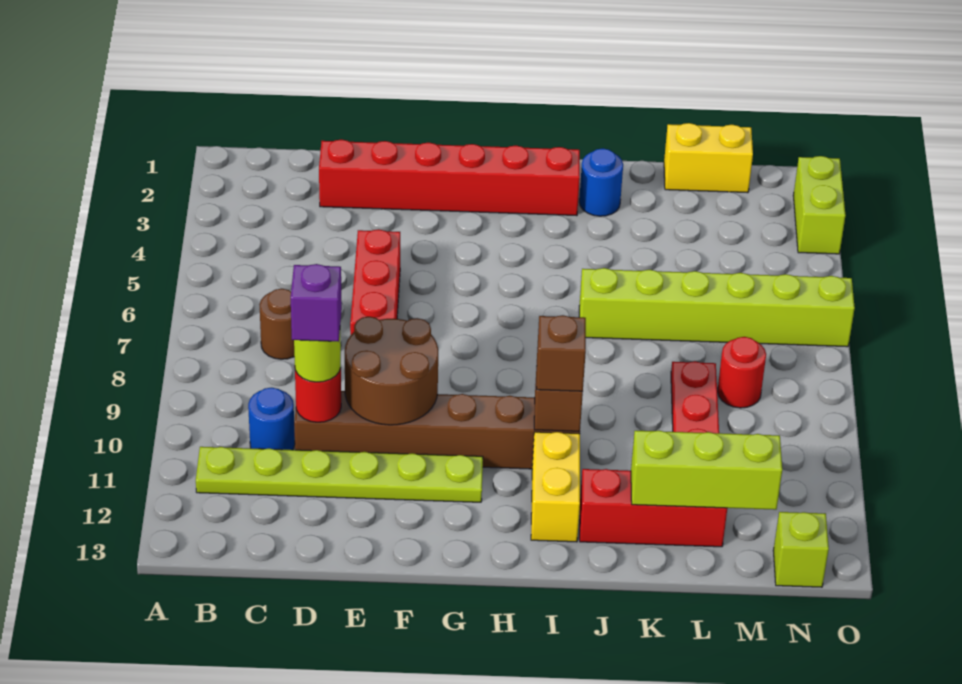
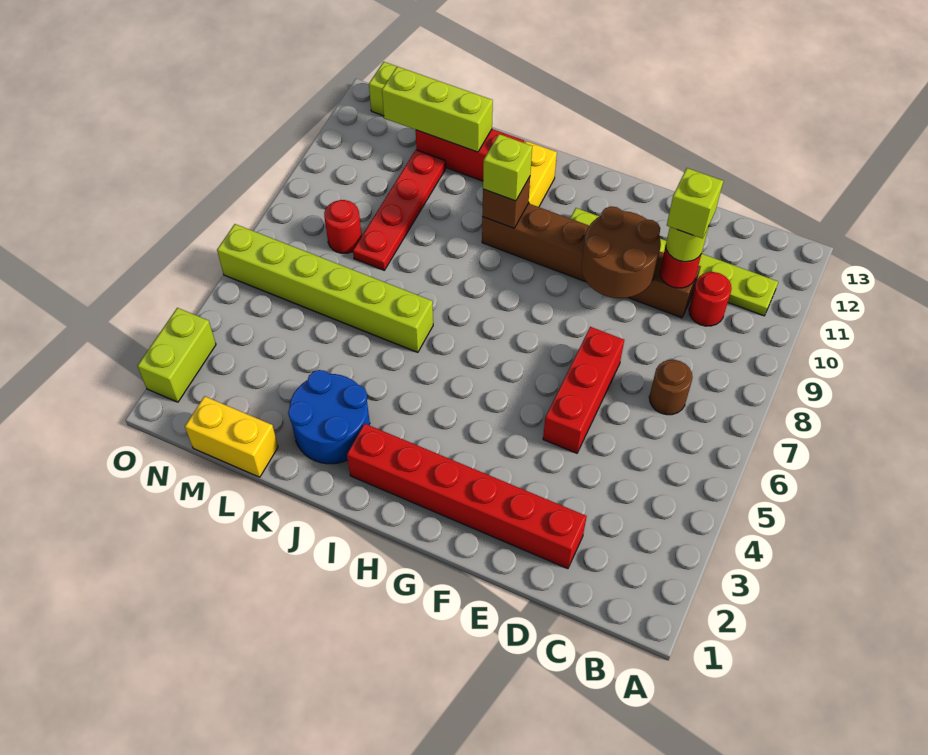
blue round brick C10 level 1 -> red round brick C10 level 1
purple brick D10 level 4 -> lime brick D10 level 4
brown brick I10 level 3 -> lime brick I10 level 3
blue round brick J2 level 1 -> blue round brick J2:K3 level 1

